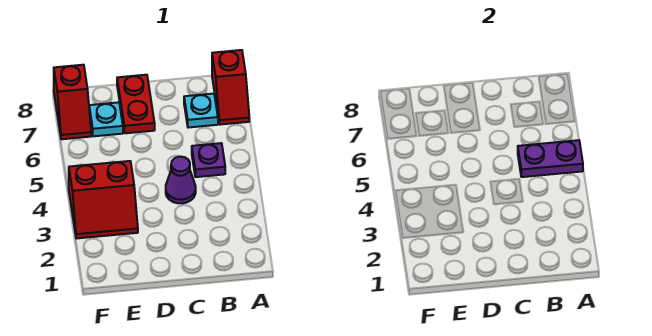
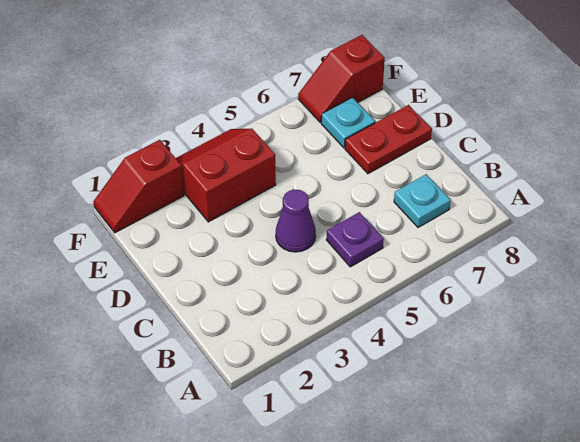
purple plate A5:B5 level 2 -> none
red slope A7:A8 level 1 top 8 -> red slope F1:F2 level 1 top 2
red slope E3:F4 level 1 top 4 -> red slope E3:F4 level 1 top E

